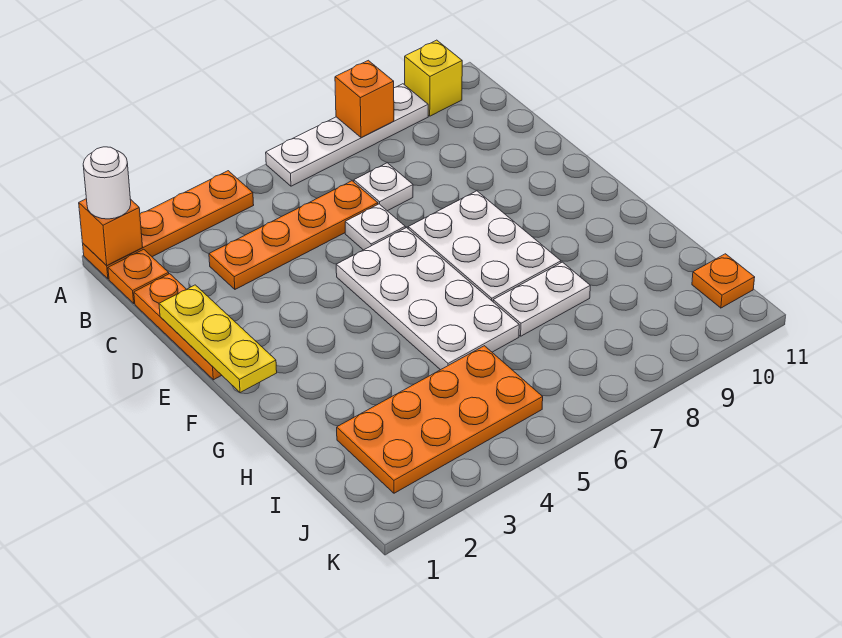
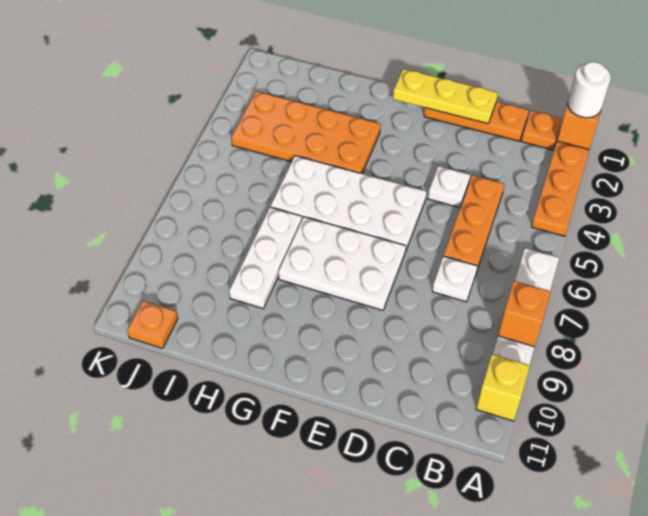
orange plate C3:C6 level 1 -> orange plate C4:C6 level 1
white plate D6 level 1 -> white plate D4 level 1
white plate H7:H8 level 1 -> white plate H7:H9 level 1
orange plate I2:J5 level 1 -> orange plate G3:J4 level 1

